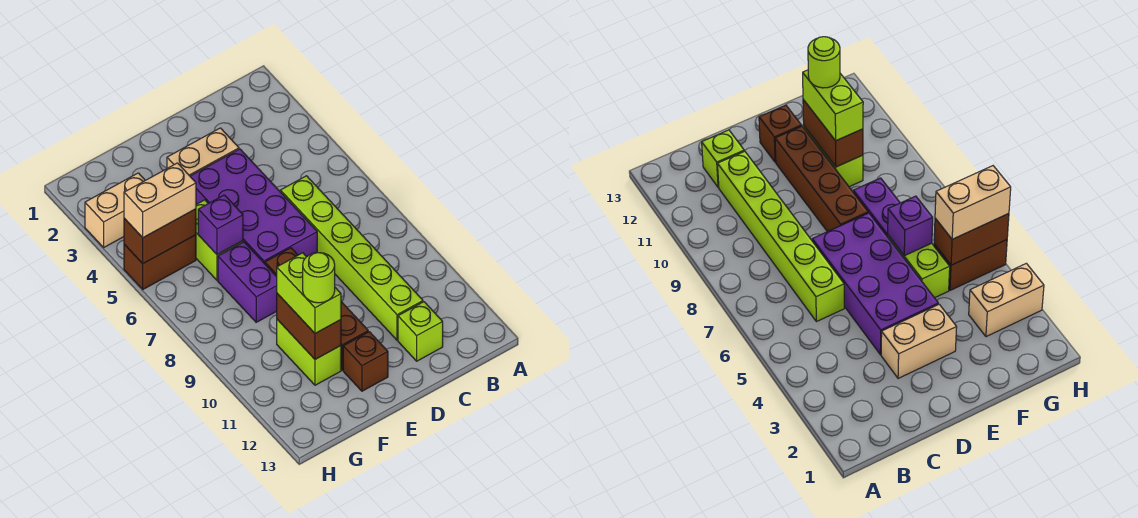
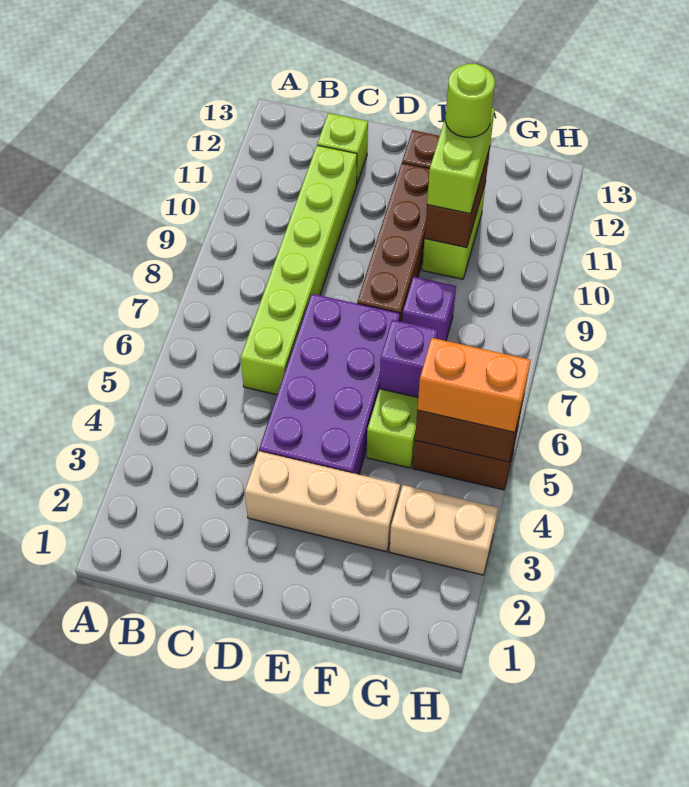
tan brick D3:E3 level 1 -> tan brick D3:F3 level 1
purple brick F7:F8 level 1 -> purple brick F8 level 1
tan brick G5:H5 level 3 -> orange brick G5:H5 level 3

